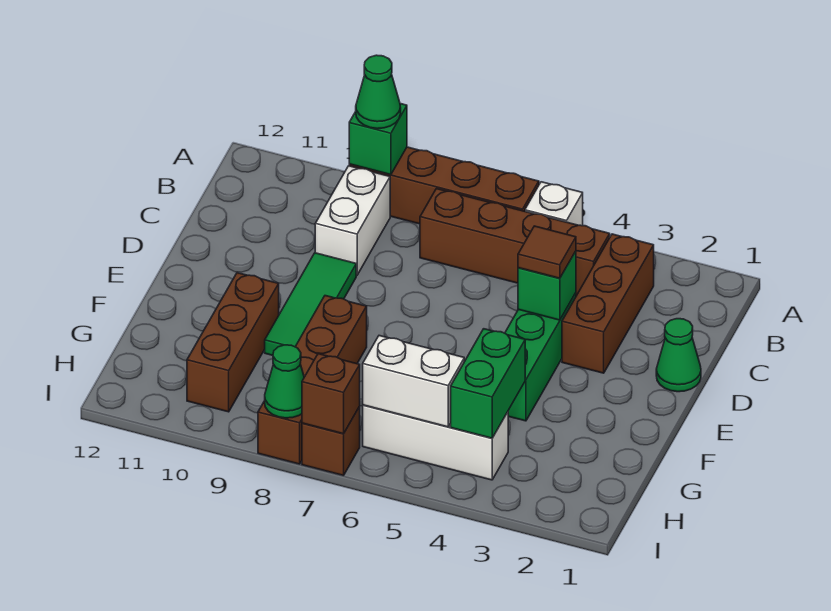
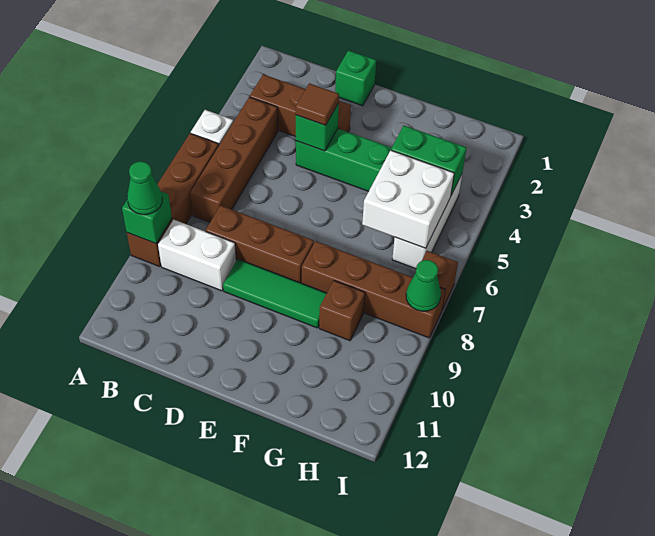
green cone D1 level 1 -> green brick D1 level 1
brown brick F10:H10 level 1 -> brown brick C8:E8 level 1
white brick H5:H6 level 2 -> white brick G5:H6 level 2
brown brick I7 level 2 -> brown brick G9 level 1

